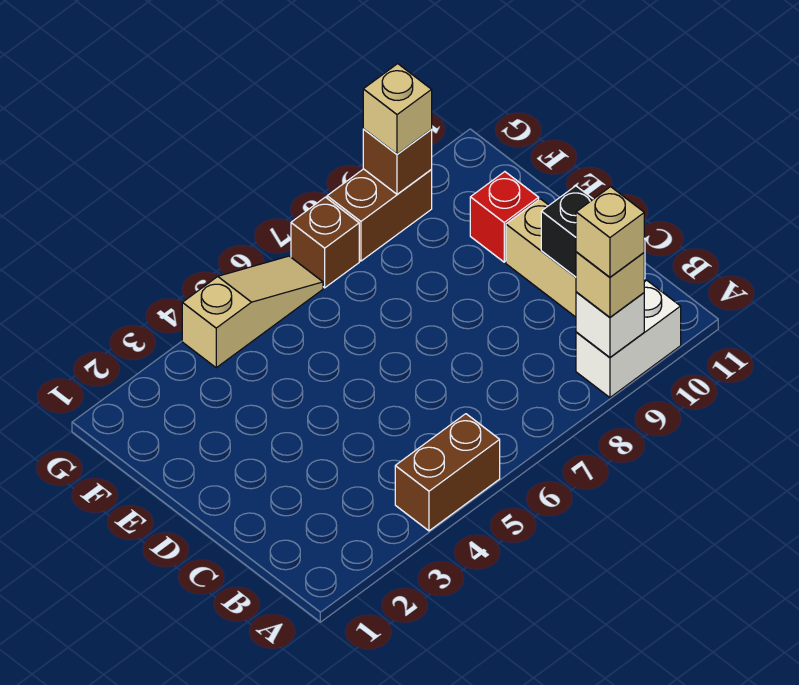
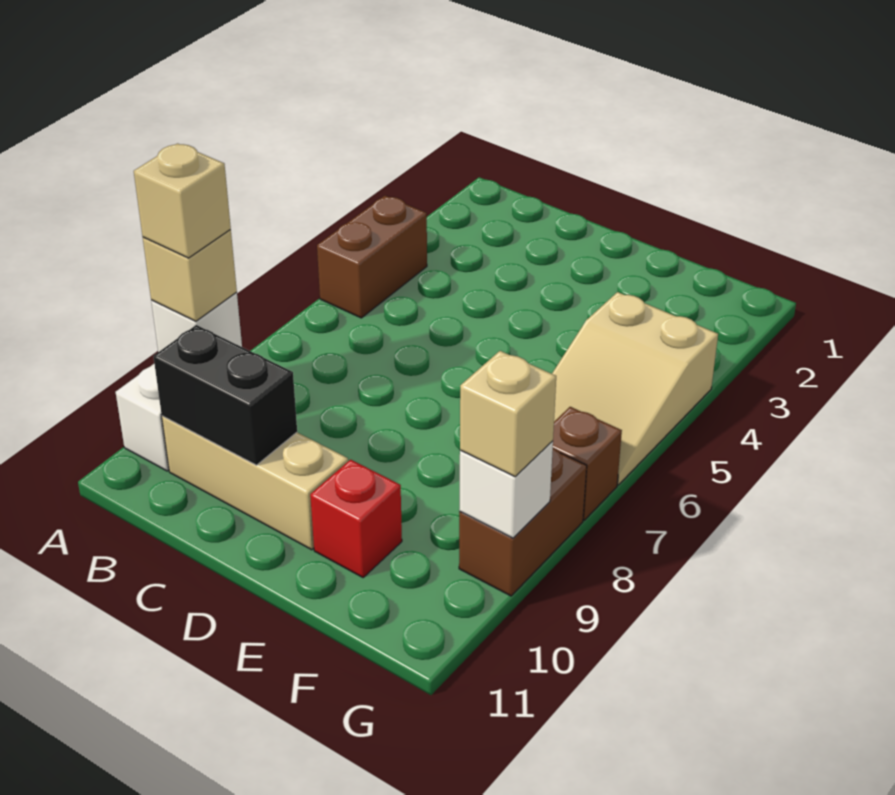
tan slope G4:G6 level 1 top 4 -> tan slope F4:G6 level 1 top 4
brown brick G9 level 2 -> white brick G9 level 2

